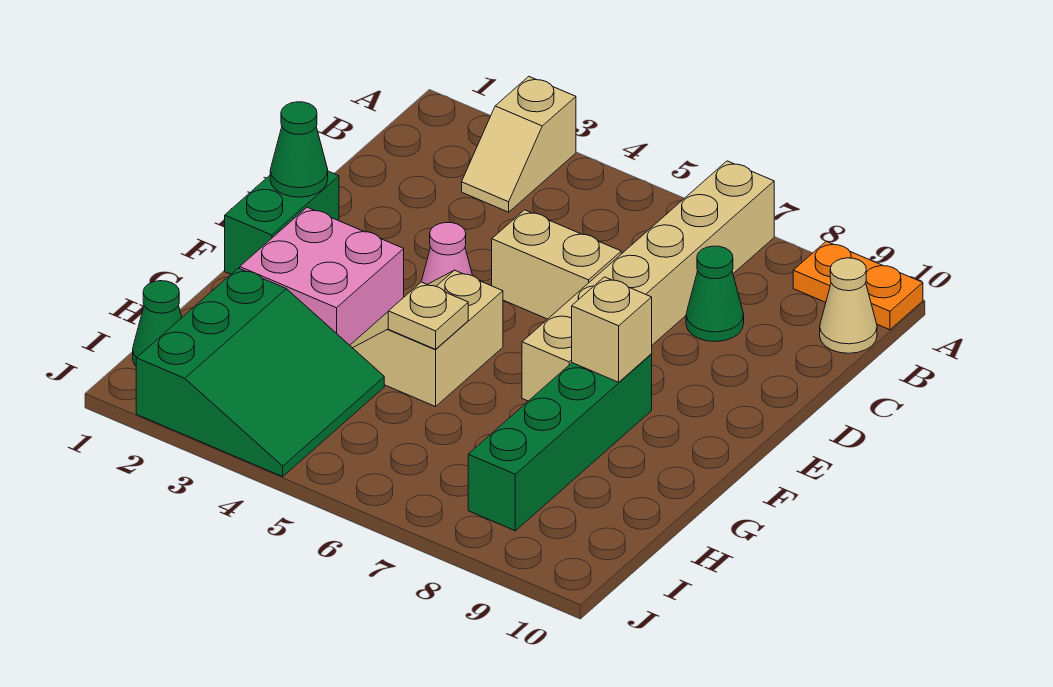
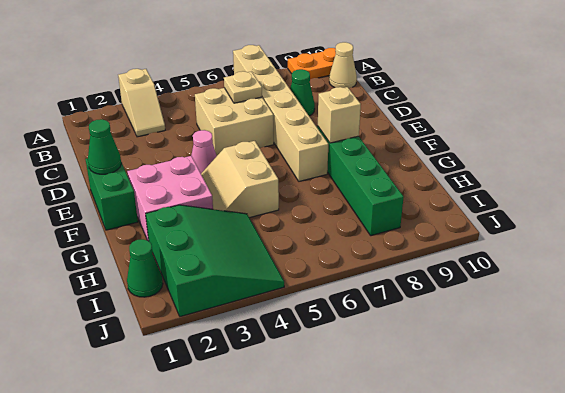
tan brick D5:D6 level 1 -> tan brick C5:D6 level 1
tan plate G5 level 2 -> tan plate C6 level 2

